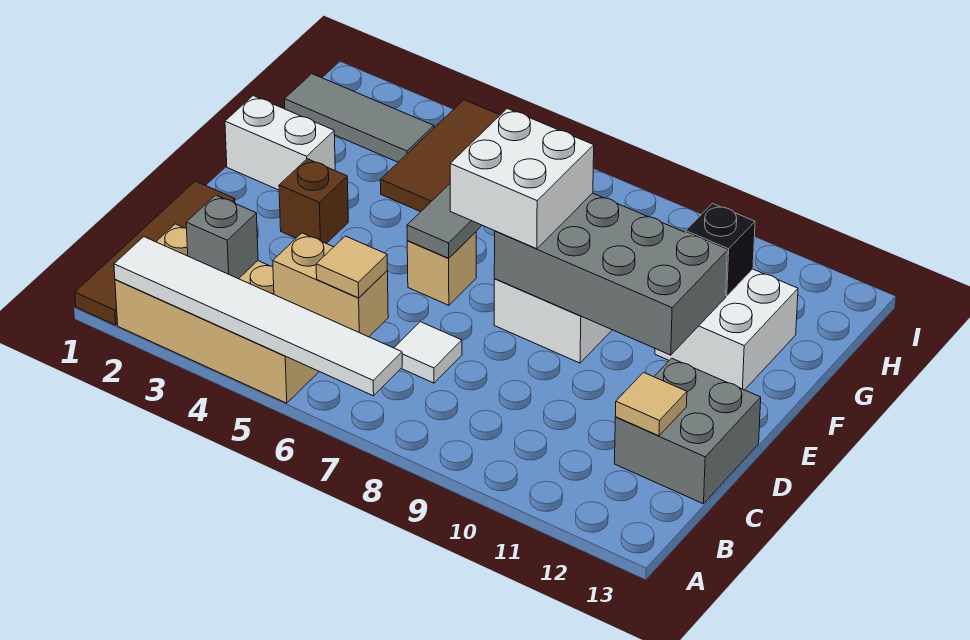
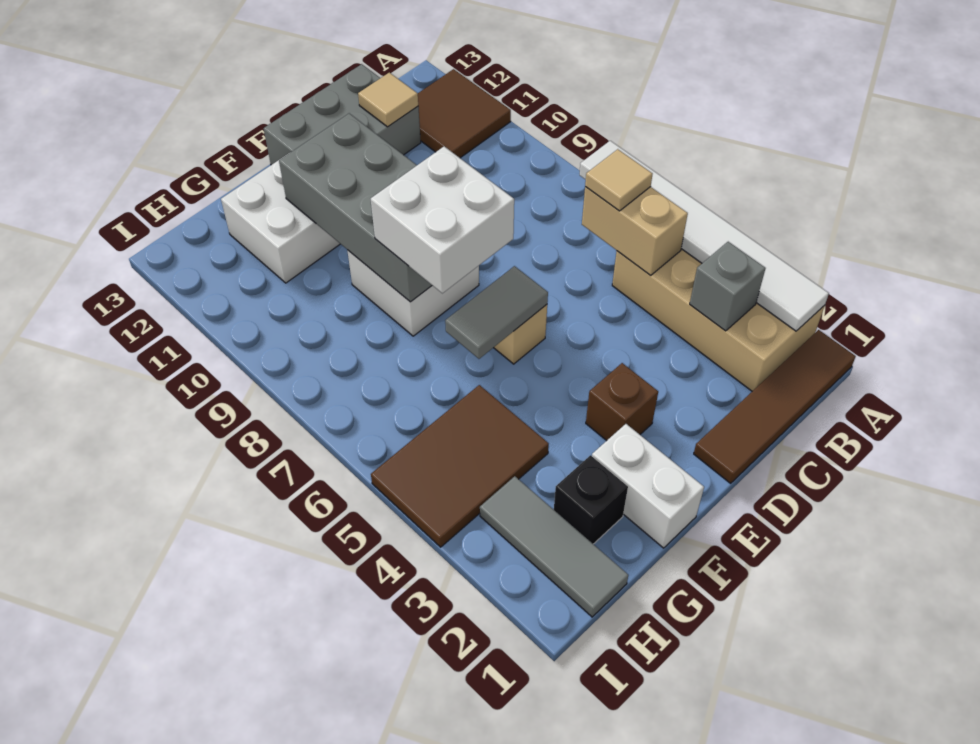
none -> brown tile A11:B12 level 1
white tile C7 level 1 -> none
grey brick C12:D13 level 1 -> grey brick C12:E13 level 1
black brick G11 level 2 -> black brick G2 level 1

